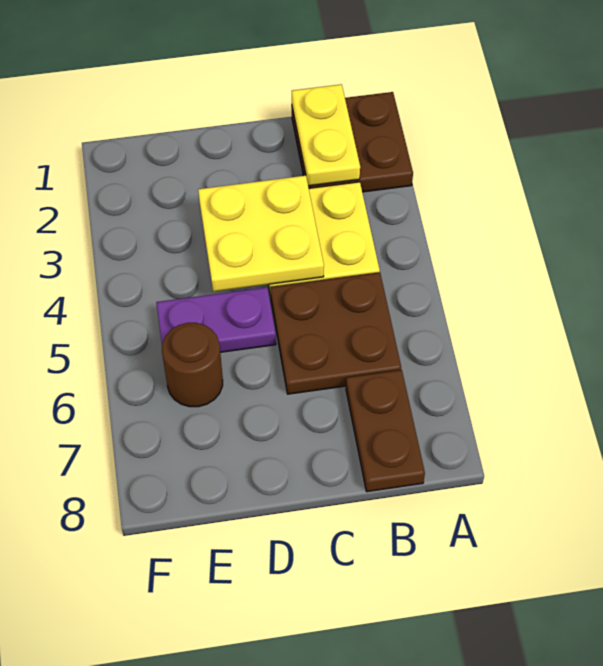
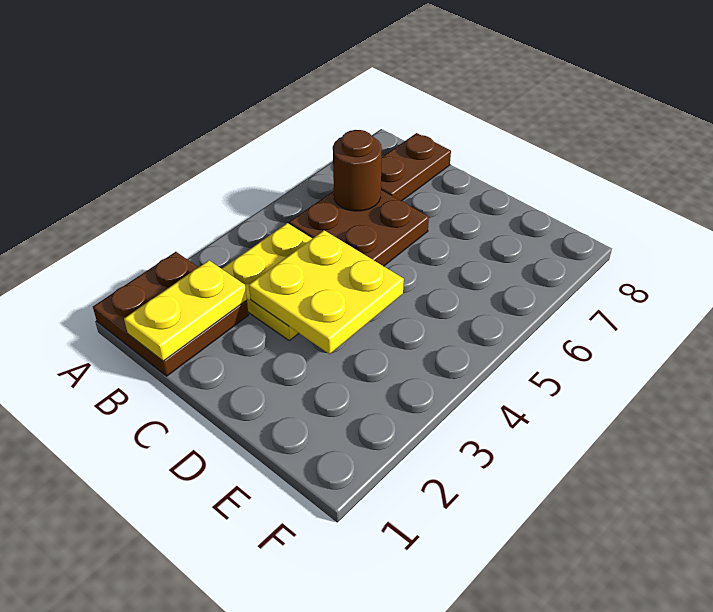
purple plate D5:E5 level 1 -> none
brown round brick E6 level 1 -> brown round brick B6 level 2

